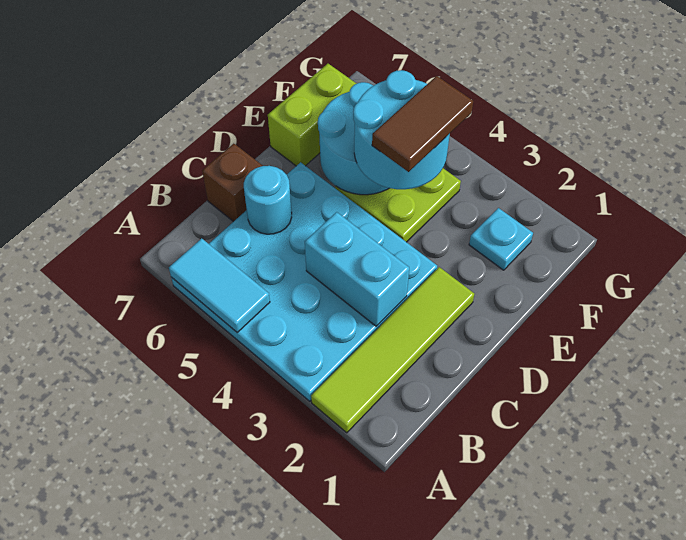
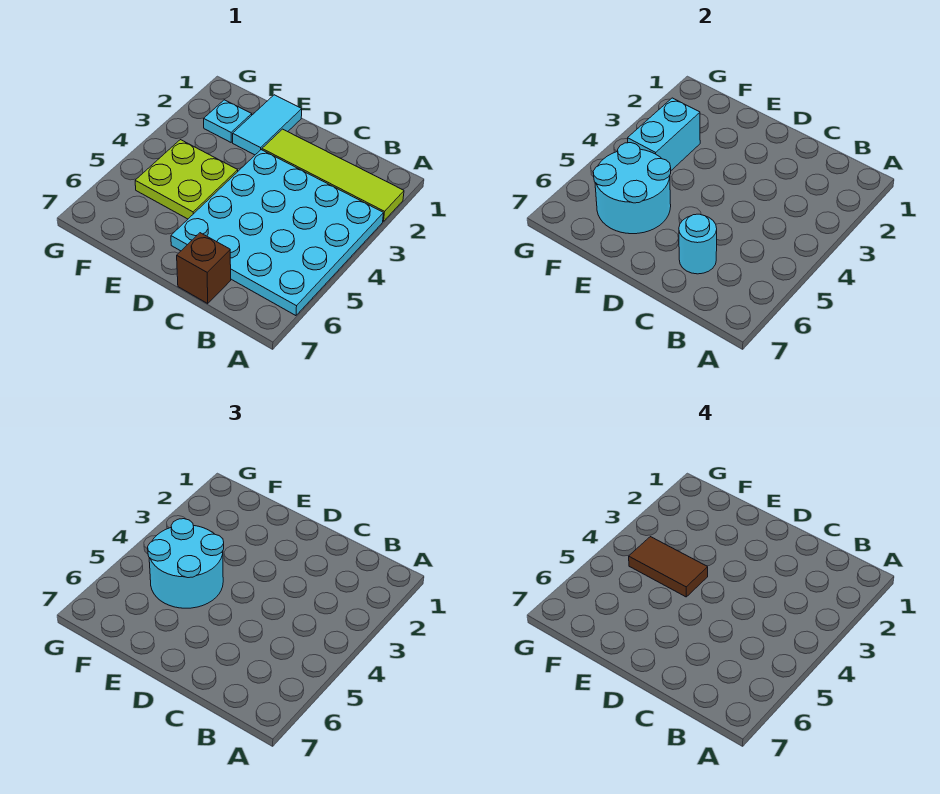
cyan tile A5:A6 level 2 -> cyan tile E1:E2 level 1
cyan brick C3:C4 level 2 -> cyan brick F3:F4 level 2
lime brick E7:F7 level 1 -> none

